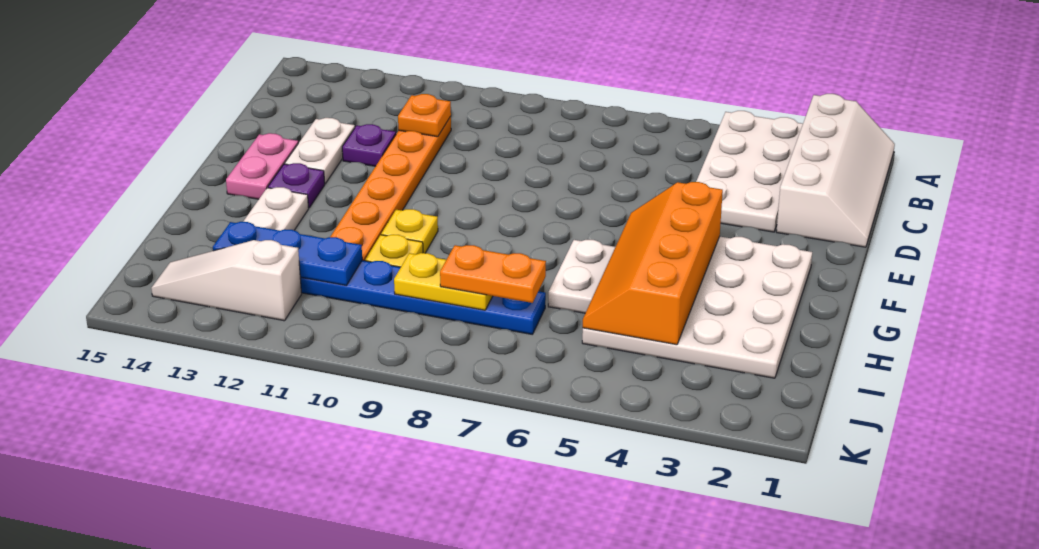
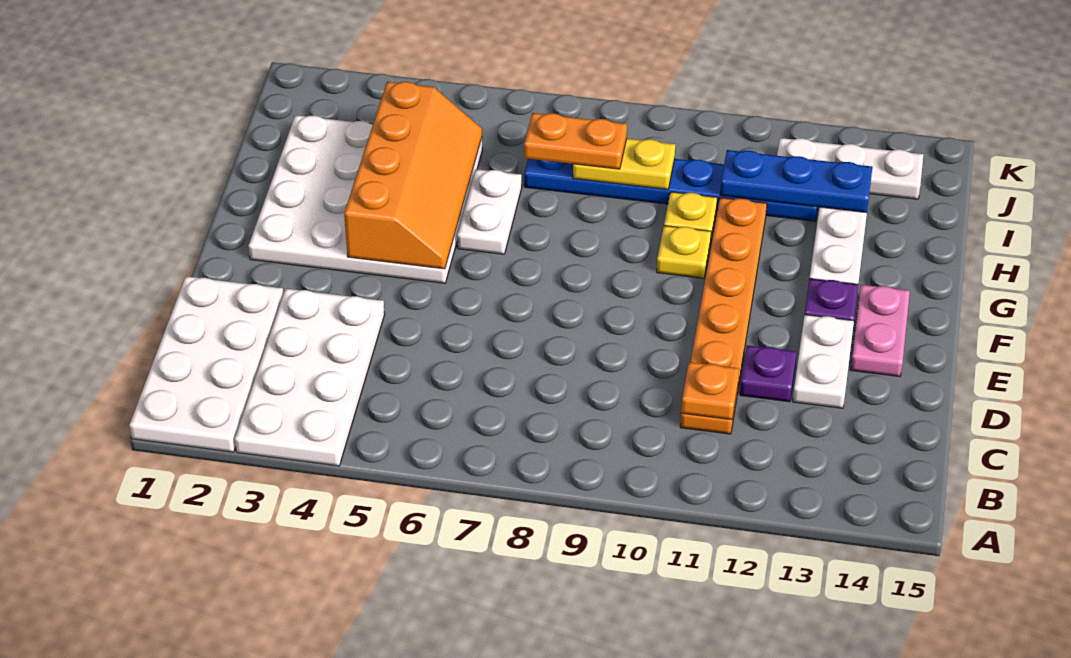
white slope A1:D2 level 1 top 2 -> white plate A1:D2 level 1
white slope J12:J14 level 1 top 12 -> white plate J12:J14 level 1

